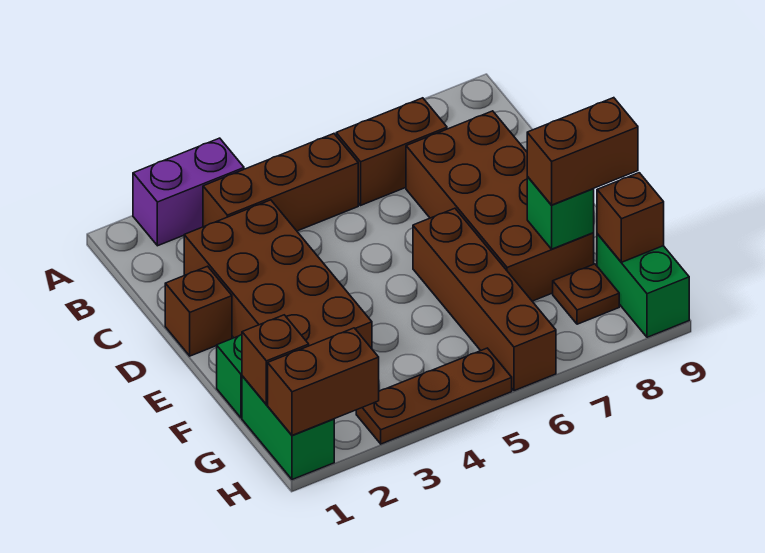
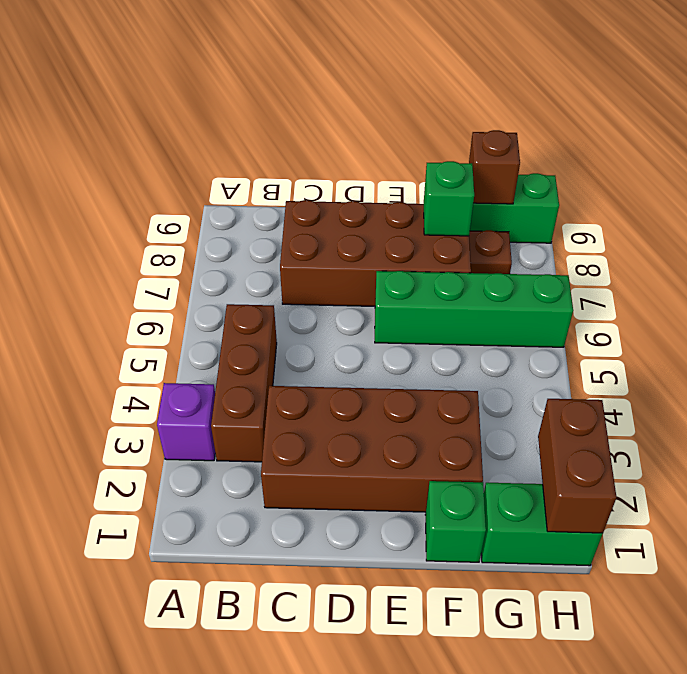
purple brick A2:A3 level 1 -> purple brick A3 level 1
brown brick B6:B7 level 1 -> none
brown brick D1 level 1 -> none
brown brick E6:H6 level 1 -> green brick E6:H6 level 1
brown brick F8:F9 level 3 -> none
brown brick G1 level 2 -> none
brown plate H3:H5 level 1 -> none

